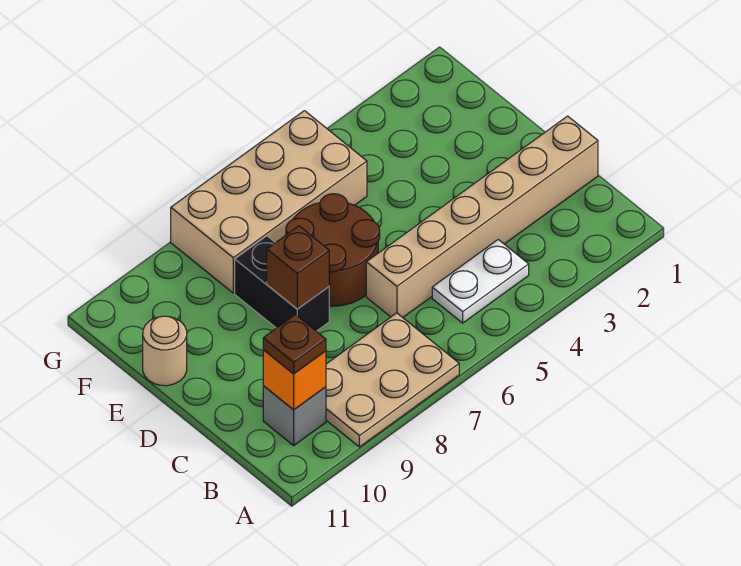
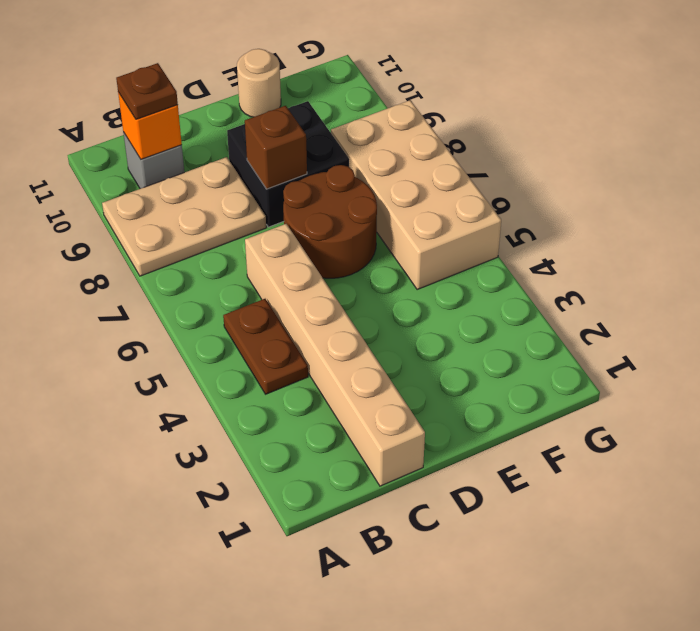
tan plate A7:B9 level 1 -> tan plate A8:C9 level 1
white plate B4:B5 level 1 -> brown plate B4:B5 level 1
black brick D8:E8 level 1 -> black brick D8:E9 level 1

